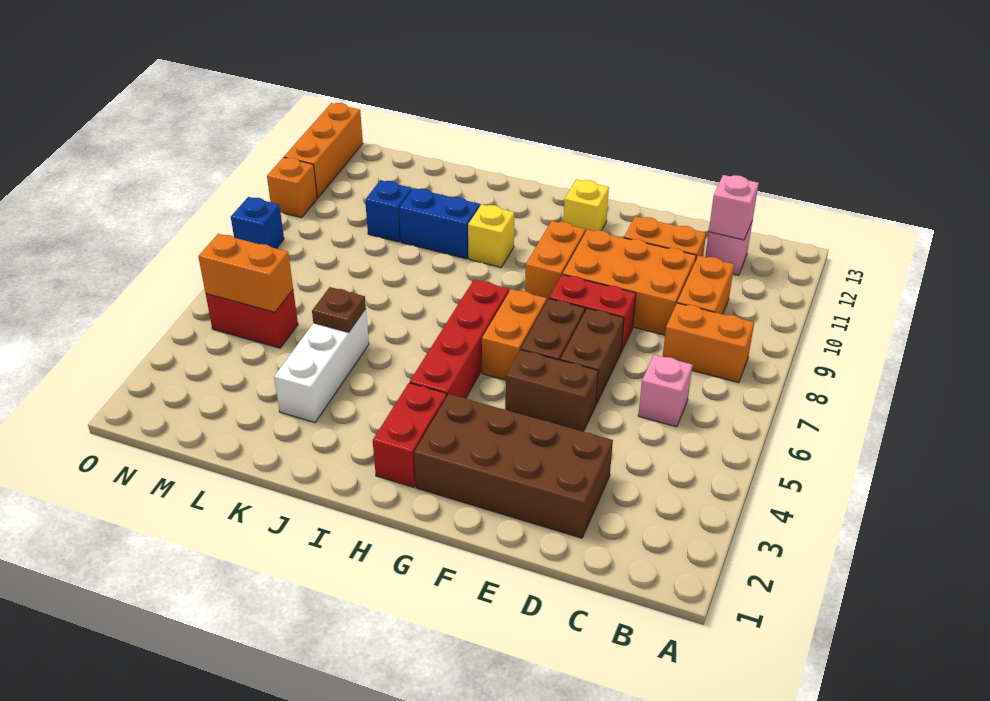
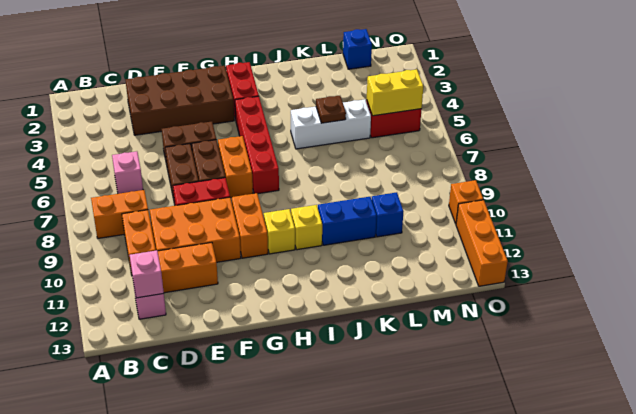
yellow brick G12 level 1 -> yellow brick H10 level 1
white brick K3:K5 level 1 -> white brick J5:L5 level 1
orange brick M5:N5 level 2 -> yellow brick M5:N5 level 2
blue brick O8 level 1 -> blue brick M1 level 1

